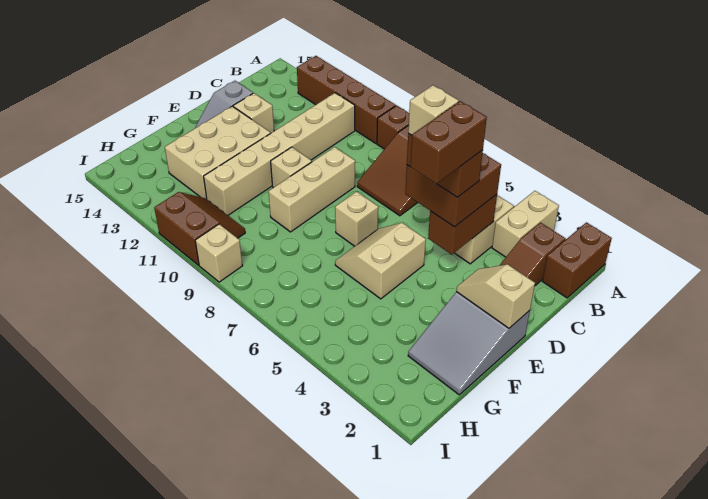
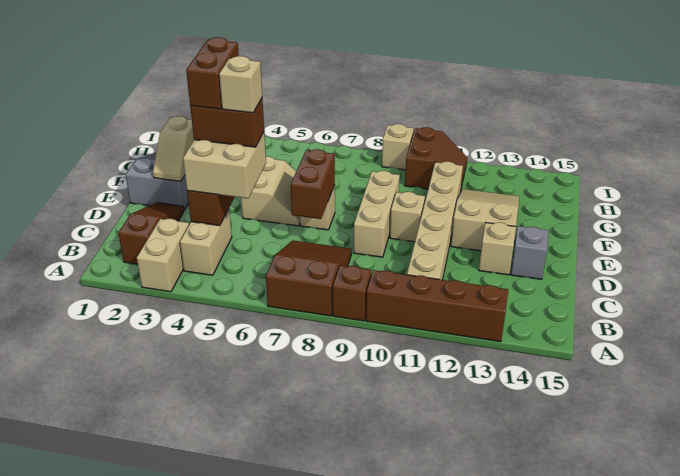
brown brick A1:B1 level 1 -> brown brick D7:E7 level 2
brown brick C4:D5 level 3 -> tan brick C4:D5 level 3
tan slope E1:E2 level 2 top 1 -> tan slope E2:F2 level 2 top F
tan brick E12:G13 level 1 -> tan slope E12:G13 level 1 top E
brown slope H10:I11 level 1 top I -> brown slope H10:I11 level 1 top 10

